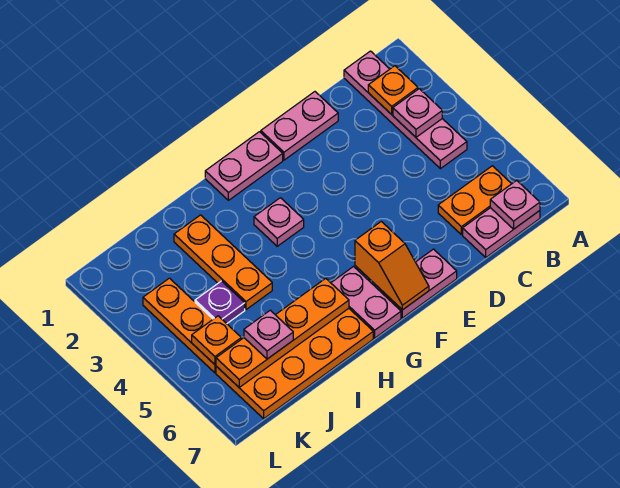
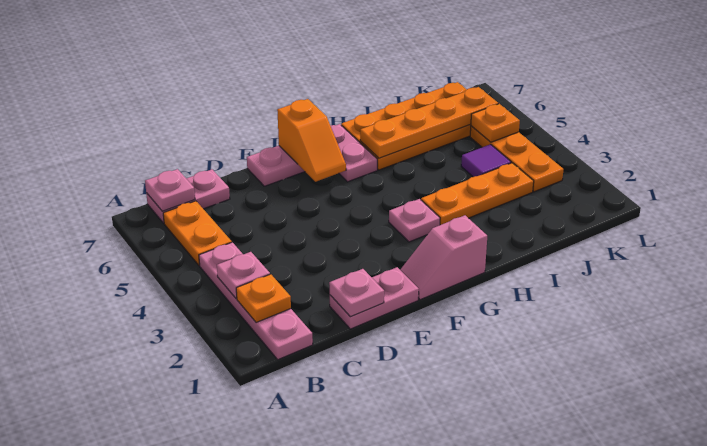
orange plate B6:C6 level 1 -> orange plate B5:B6 level 1
pink plate F1:G1 level 1 -> pink slope F1:G1 level 1 top G
orange slope F6:F7 level 2 top 6 -> orange slope F6:F7 level 2 top 7
orange plate I2:I4 level 1 -> orange plate H3:J3 level 1
purple plate J4 level 1 -> purple tile J4 level 1
pink plate J6 level 3 -> pink plate D1 level 2

